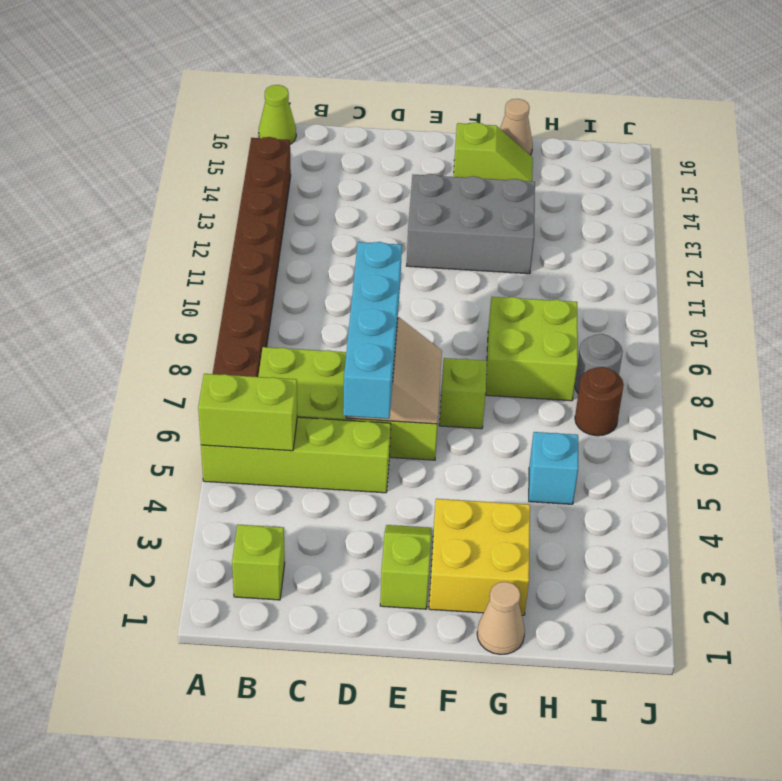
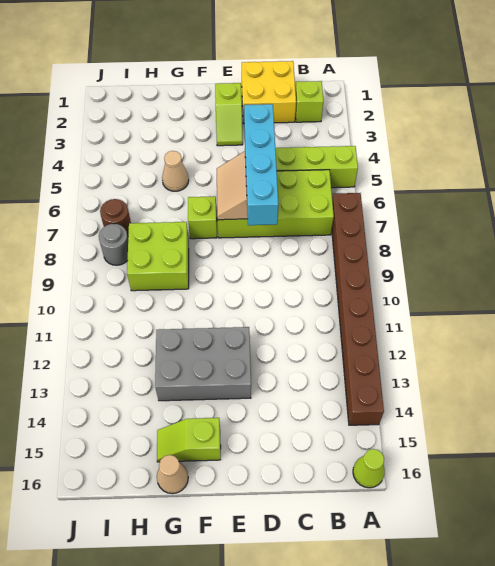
lime brick A5:B5 level 2 -> none
yellow brick F2:G3 level 1 -> yellow brick C1:D2 level 1
tan cone G1 level 1 -> tan cone G5 level 1
cyan brick H5 level 1 -> none

